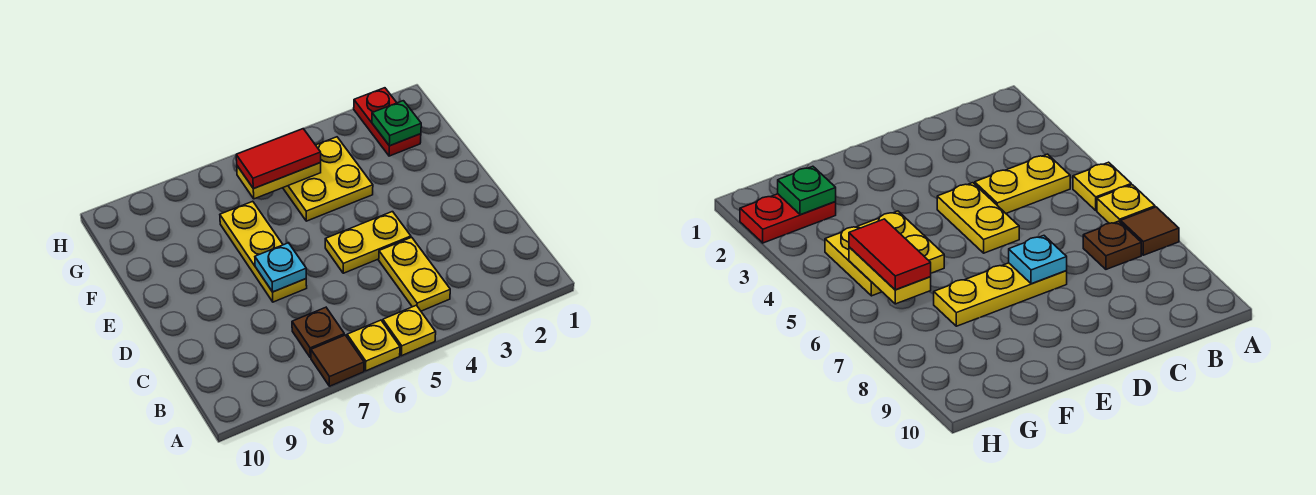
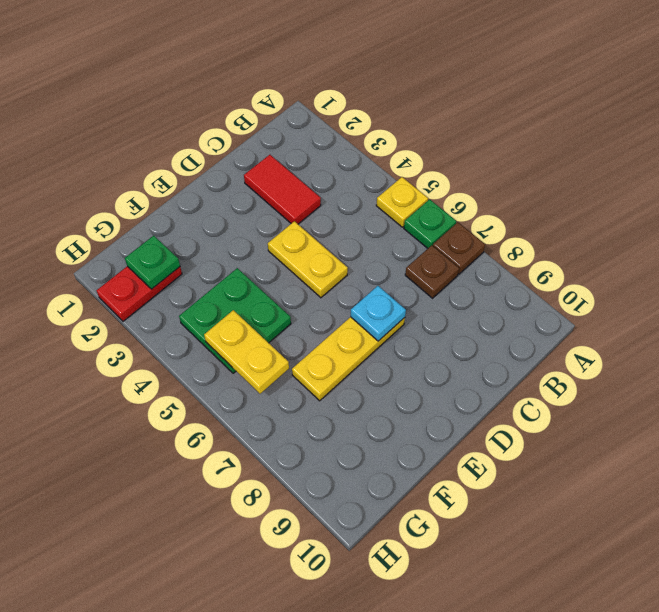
yellow plate A6 level 1 -> green plate A6 level 1
brown tile A7 level 1 -> brown plate A7 level 1
yellow plate B4:C4 level 1 -> none
yellow plate F4:G5 level 1 -> green plate F4:G5 level 1
red tile G5:G6 level 3 -> red tile C2:C3 level 1

